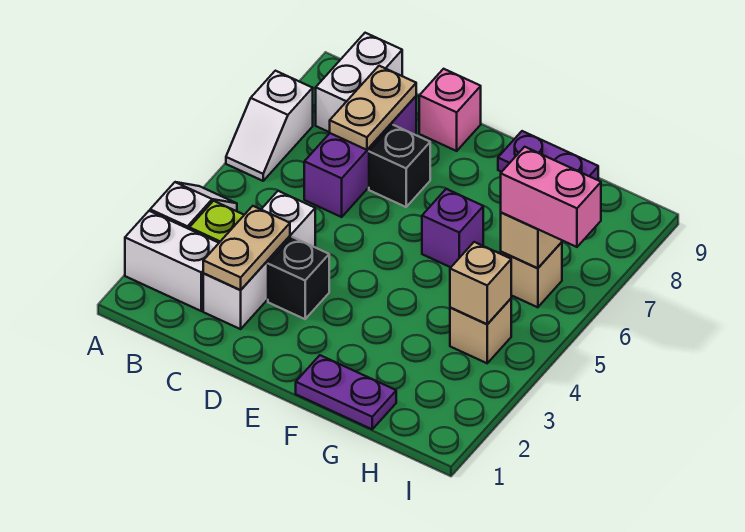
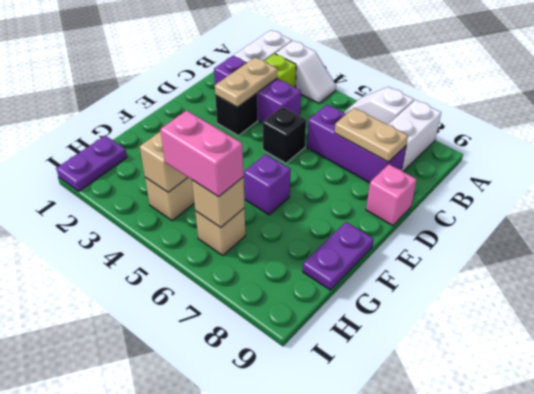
white brick B8:B9 level 1 -> white brick A8:B8 level 1
white brick C2:C4 level 1 -> purple brick C2:C4 level 1
tan plate C2:C3 level 2 -> tan plate C3:D3 level 2
black brick D7 level 1 -> black brick D5 level 1
purple plate F1:G1 level 1 -> purple plate H1:I1 level 1
pink brick H6:I6 level 3 -> pink brick H5:H6 level 3

